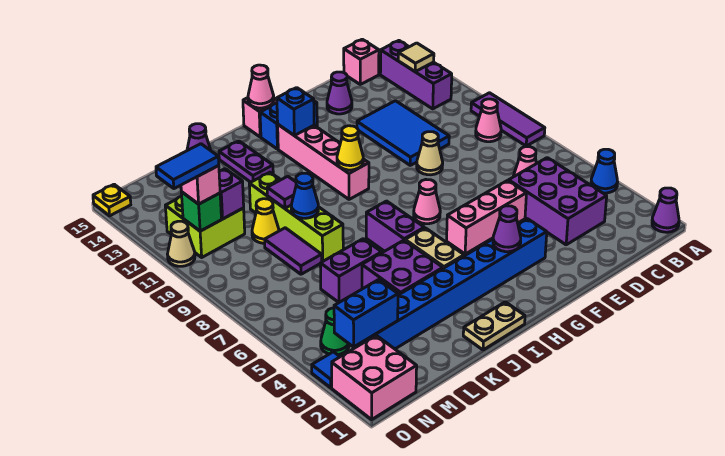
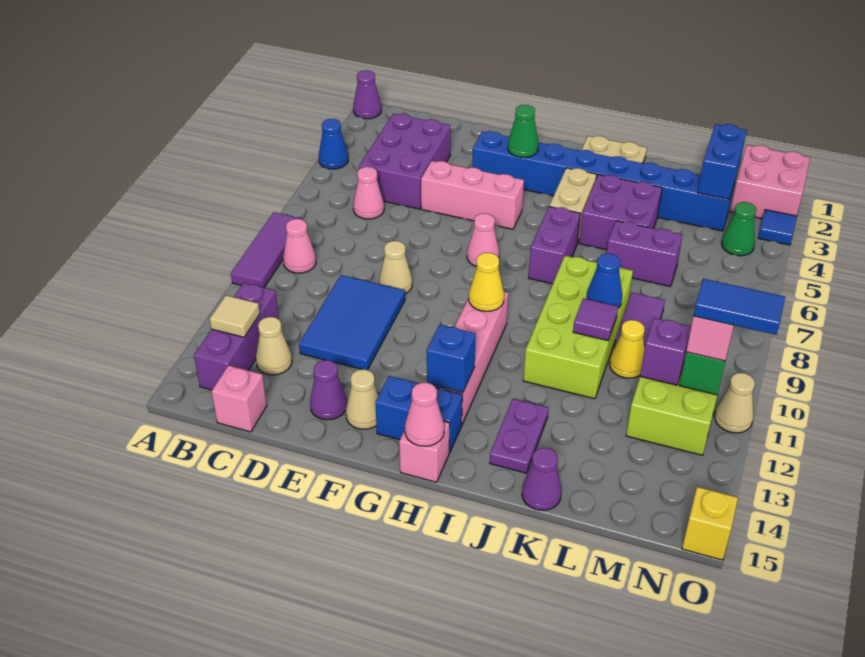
none -> tan cone C13 level 1
none -> tan cone F14 level 1
purple cone G3 level 2 -> green cone G3 level 2
lime brick K8:K11 level 1 -> lime brick J8:K11 level 1
blue brick M3:N3 level 2 -> blue brick M2:M3 level 2
yellow plate O15 level 1 -> yellow brick O15 level 1

